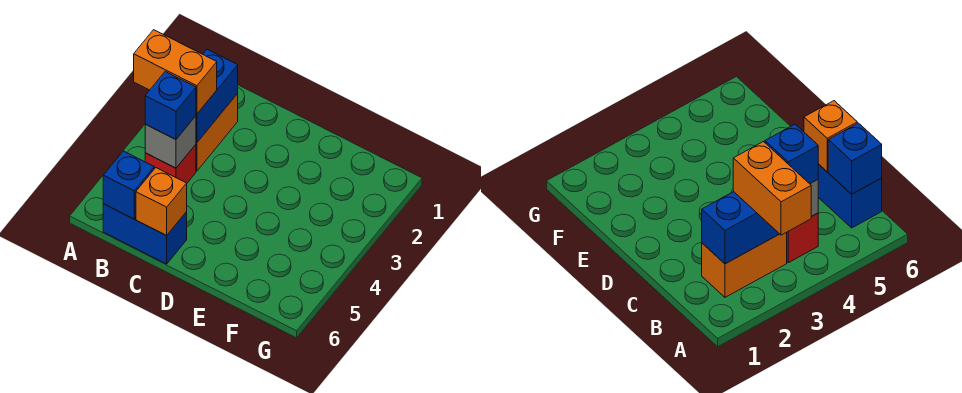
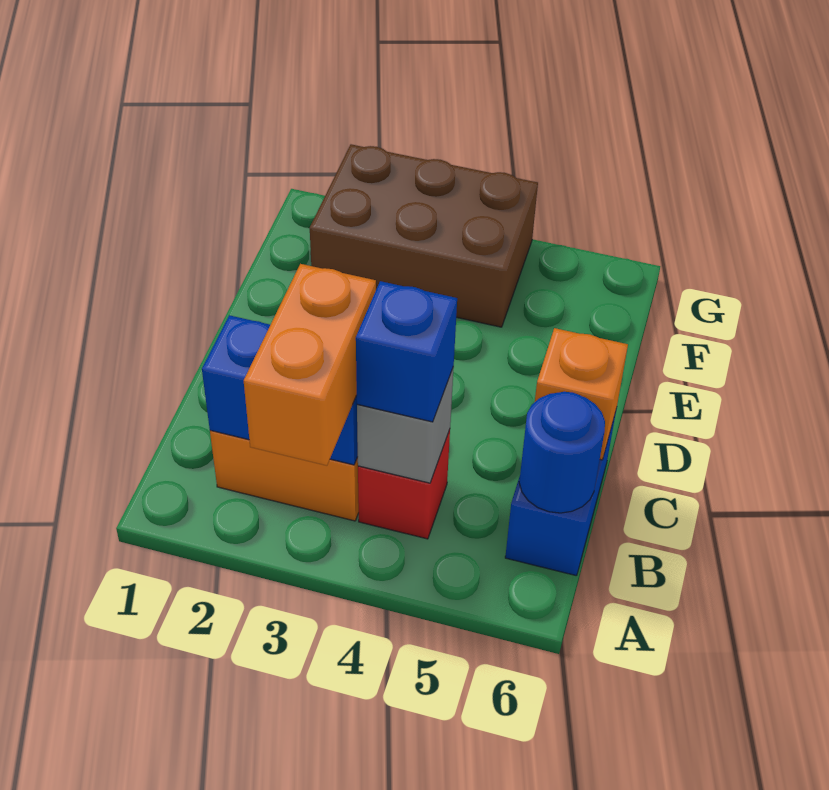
blue brick B6 level 2 -> blue round brick B6 level 2
none -> brown brick F2:G4 level 1

